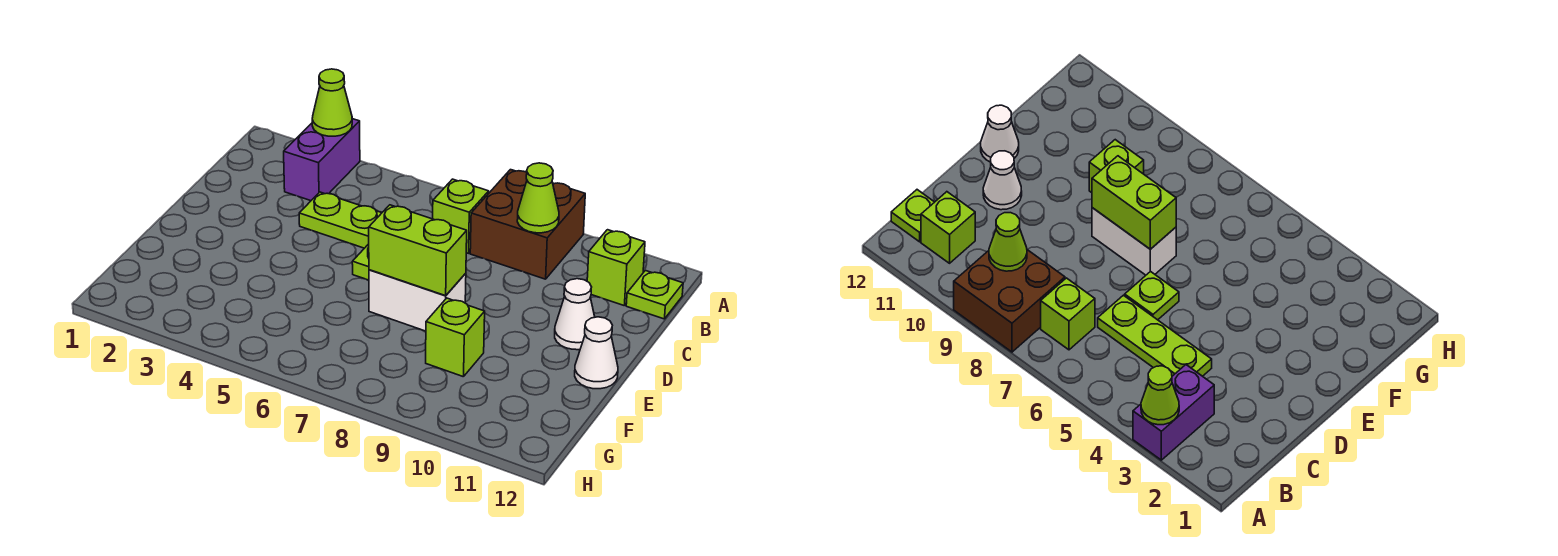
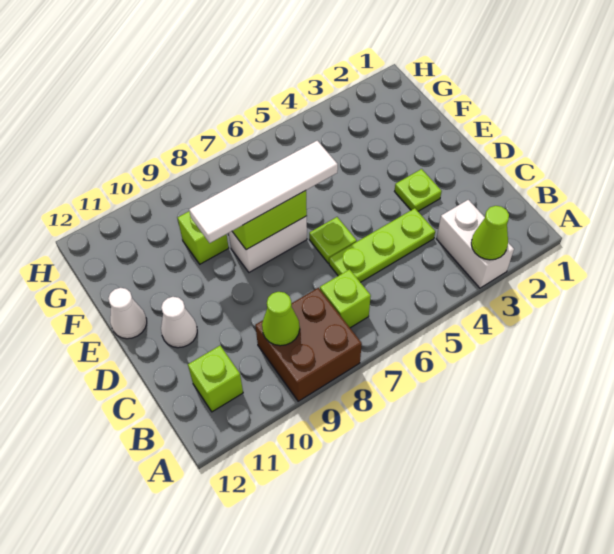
purple brick A3:B3 level 1 -> white brick A3:B3 level 1
lime plate B12 level 1 -> lime plate D3 level 1
none -> white tile E6:E9 level 3

